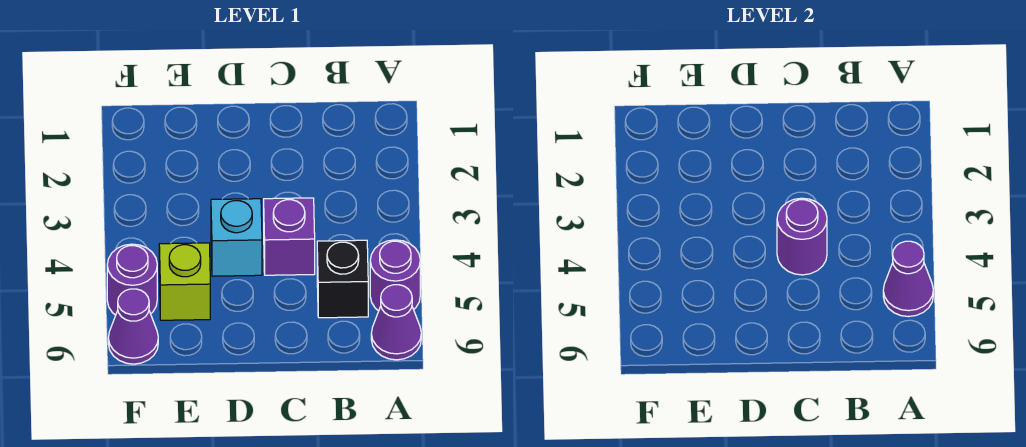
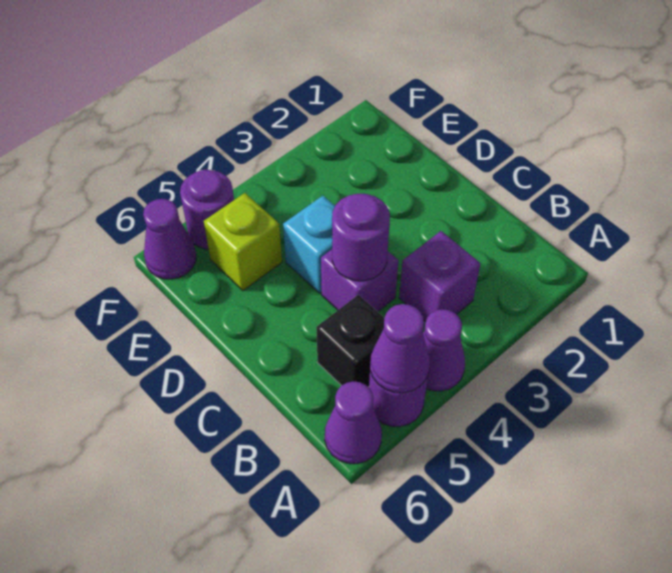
none -> purple cone A4 level 1
none -> purple brick B3 level 1

